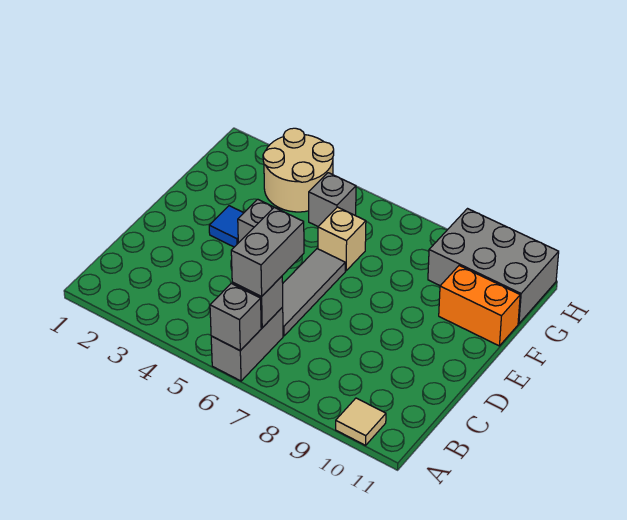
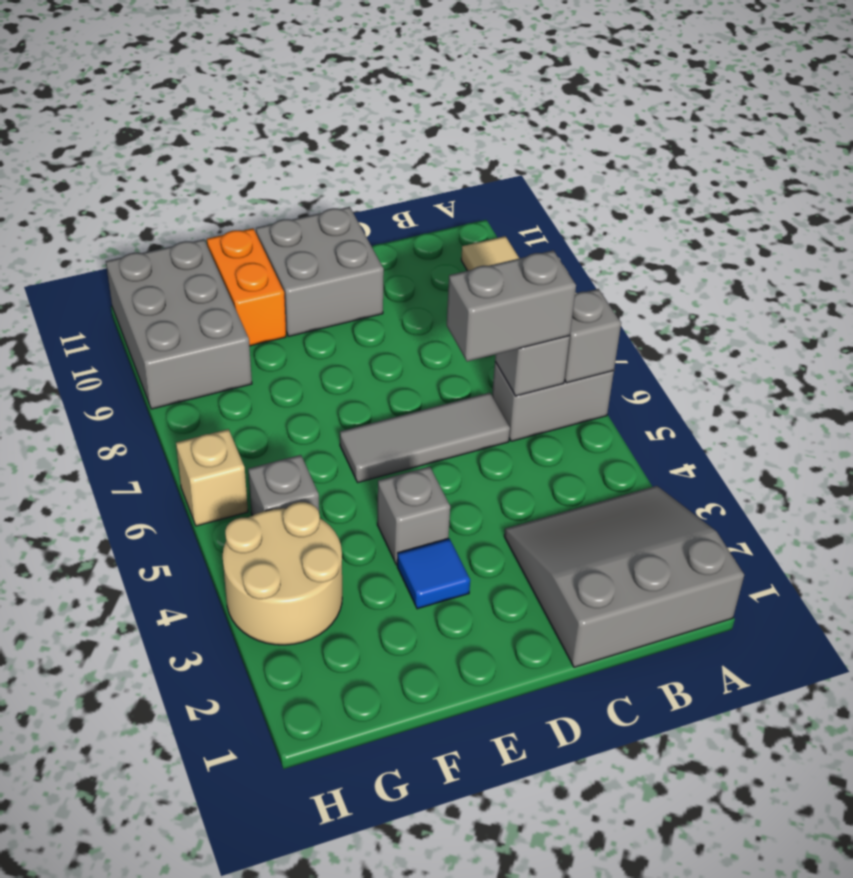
none -> grey slope A1:C3 level 1 top 1
none -> grey brick D10:E11 level 1
tan brick F6 level 1 -> tan brick H6 level 1

